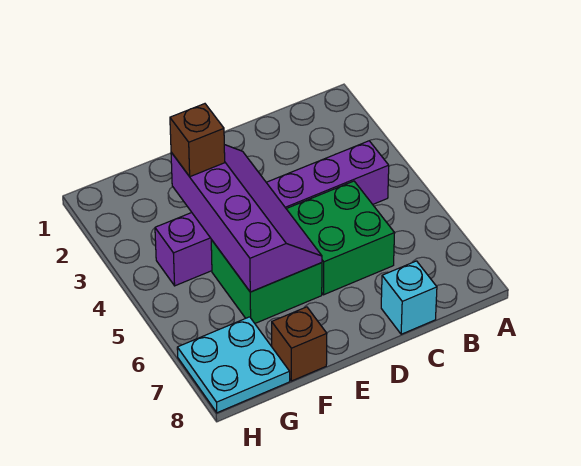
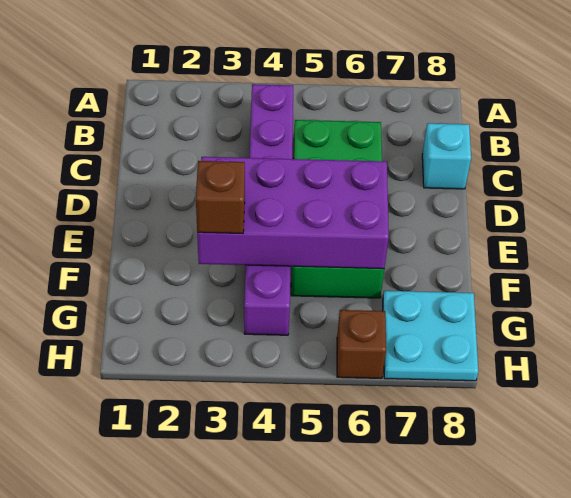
purple slope E3:F6 level 2 top F -> purple brick E3:F6 level 2
brown brick F8 level 1 -> brown brick H6 level 1

